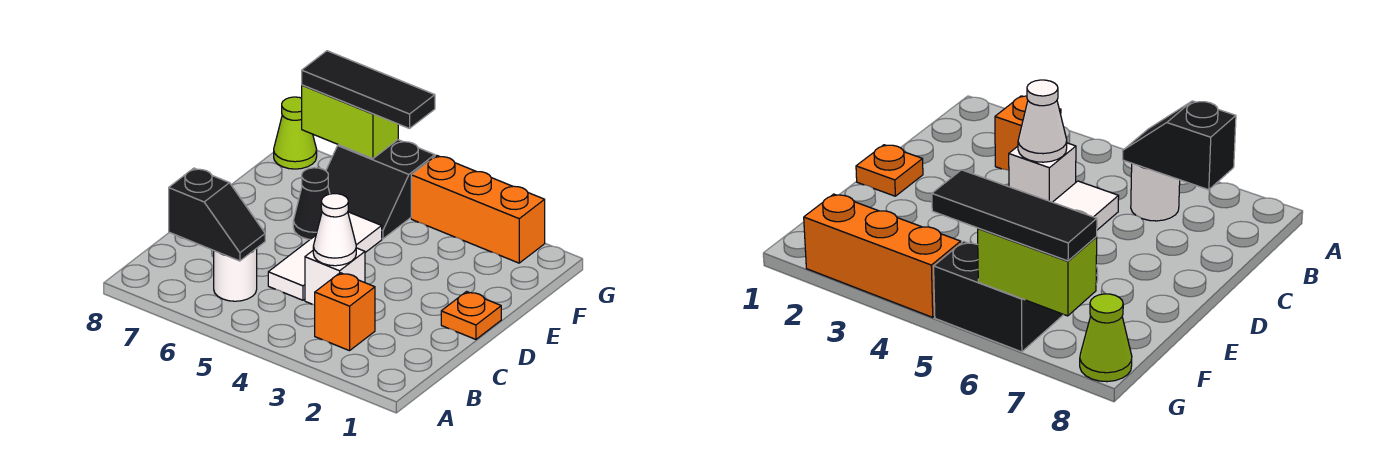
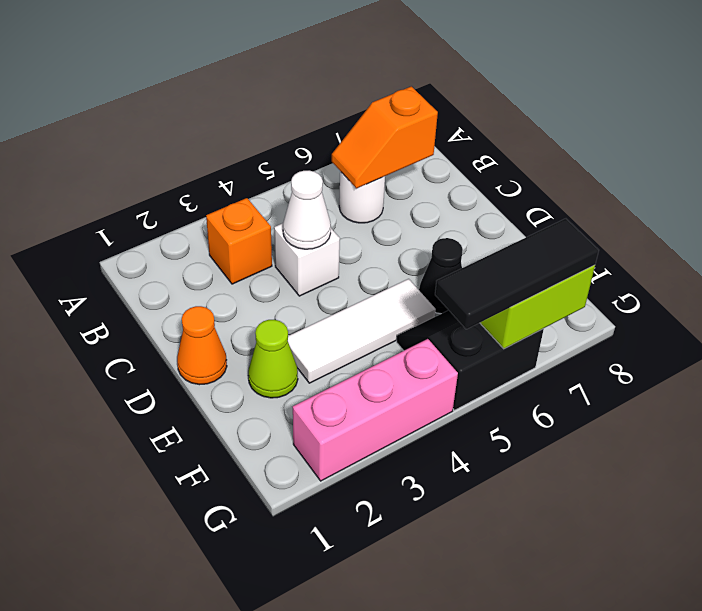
black slope B6:B7 level 2 top 7 -> orange slope B6:B7 level 2 top 7
white tile C5:E5 level 1 -> white tile E3:E5 level 1
orange plate D1 level 1 -> orange cone D1 level 1
orange brick G2:G4 level 1 -> pink brick G2:G4 level 1
lime cone G8 level 1 -> lime cone E2 level 1

